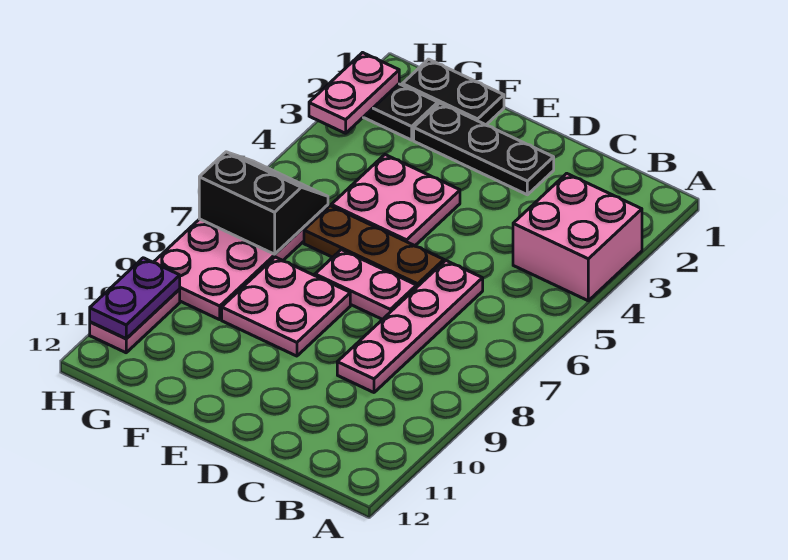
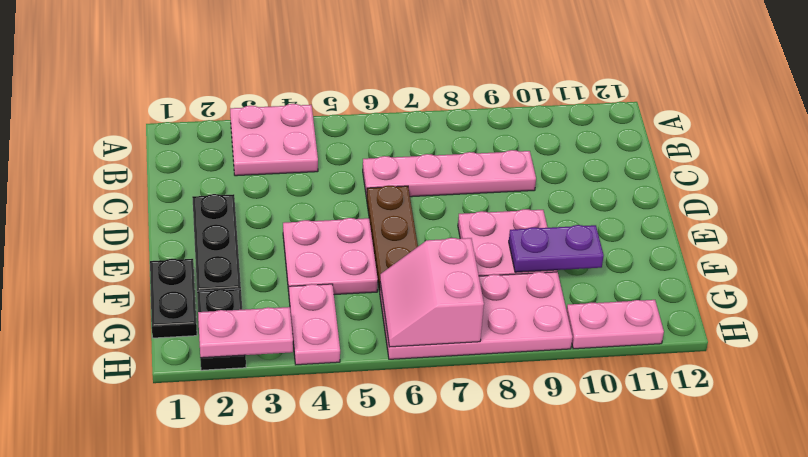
pink brick A3:B4 level 1 -> pink plate A3:B4 level 1
pink plate D7:E7 level 1 -> pink plate G4:H4 level 1
black slope G6:H7 level 2 top 7 -> pink slope G6:H7 level 2 top 7
purple plate H10:H11 level 2 -> purple plate F9:F10 level 2

